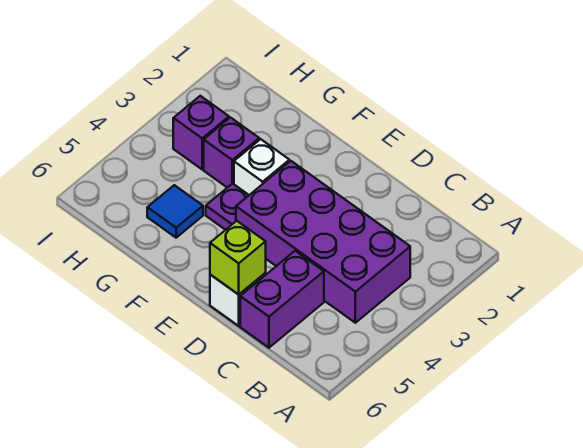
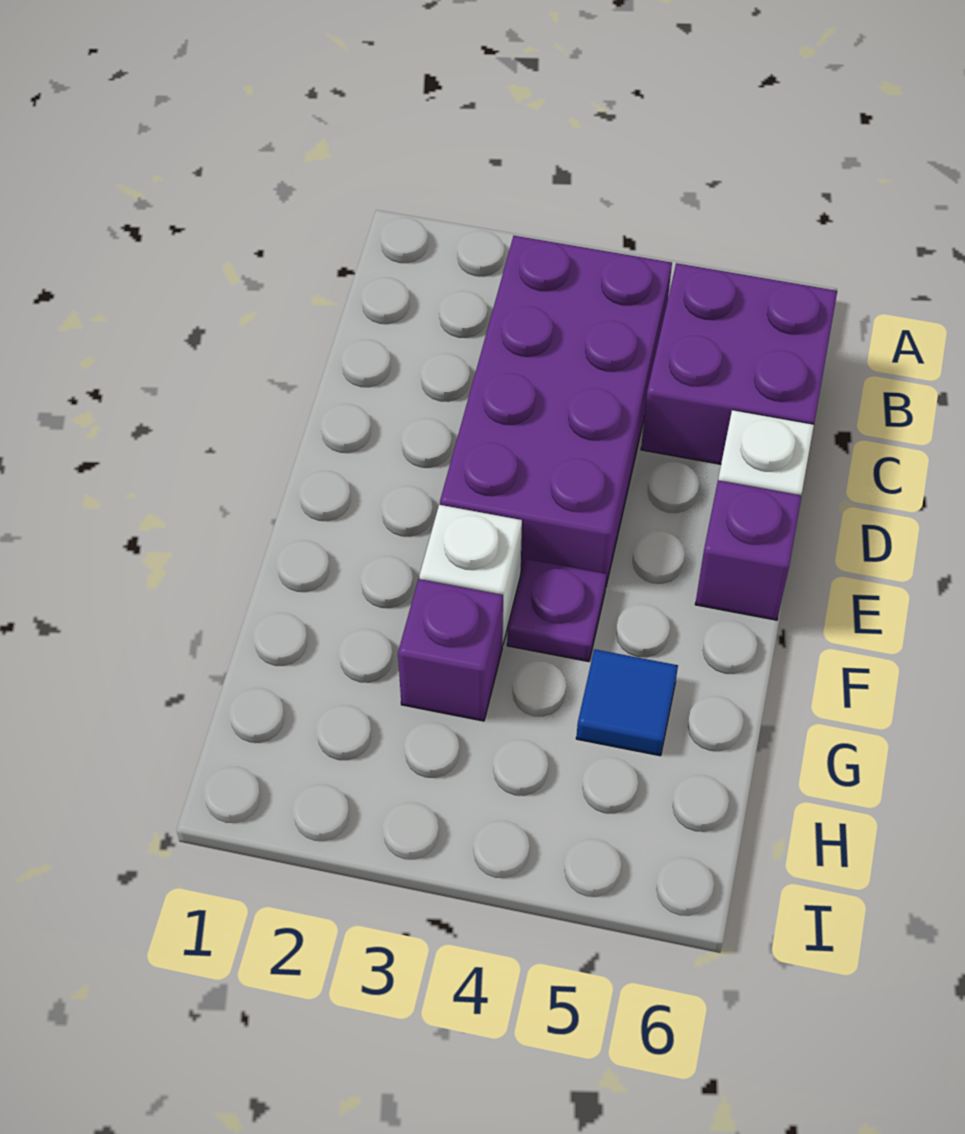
purple brick C5:C6 level 1 -> purple brick B5:C6 level 1
lime brick D6 level 2 -> none
purple brick H3 level 1 -> purple brick E6 level 1

